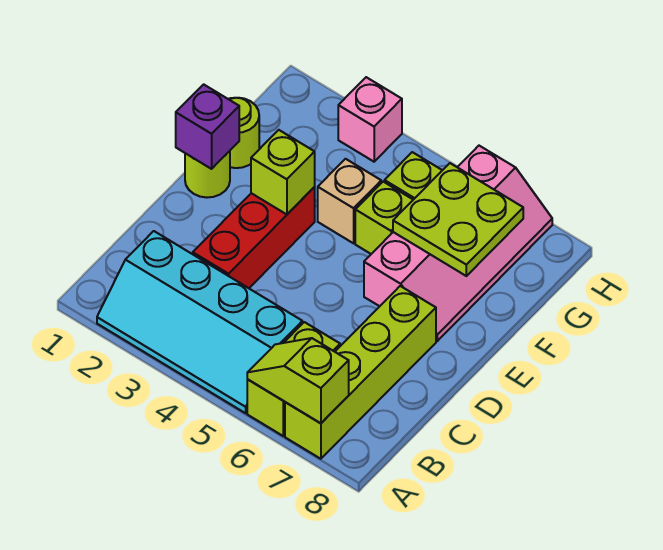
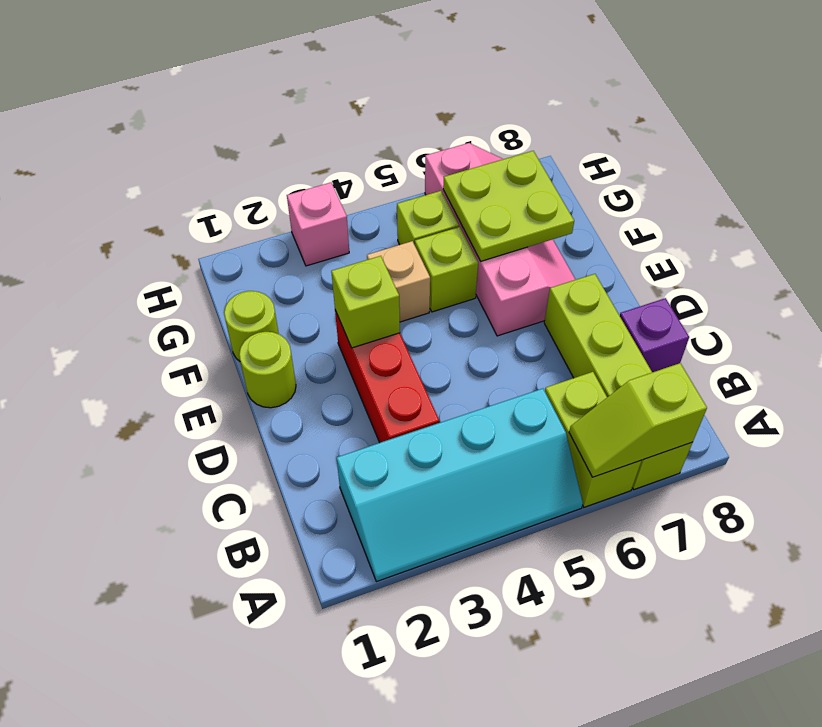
purple brick E1 level 2 -> purple brick C8 level 1

